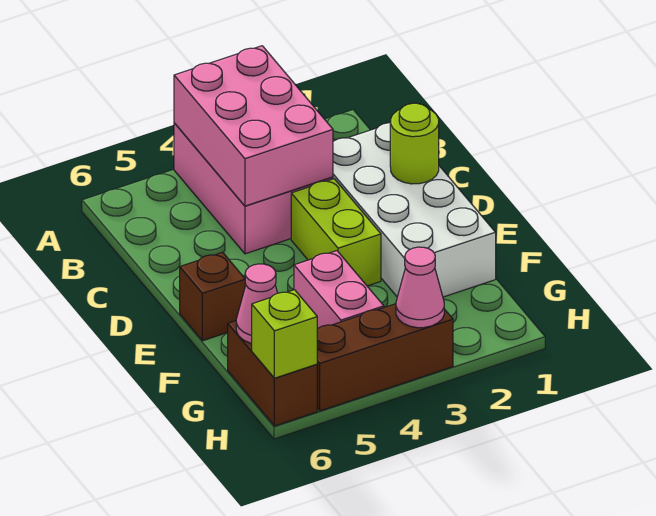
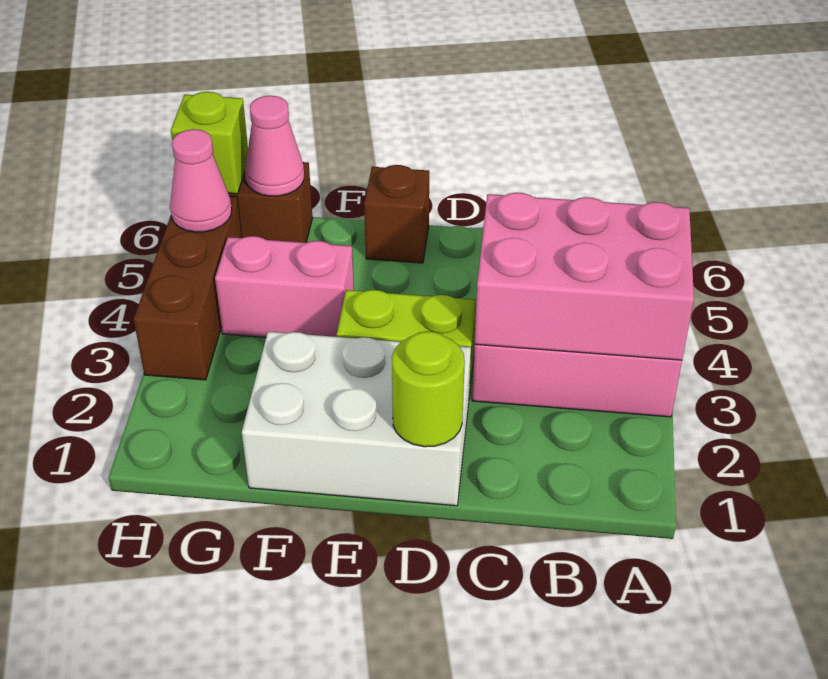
white brick C1:F2 level 1 -> white brick D1:F2 level 1
pink cone H3 level 2 -> pink cone H5 level 2

